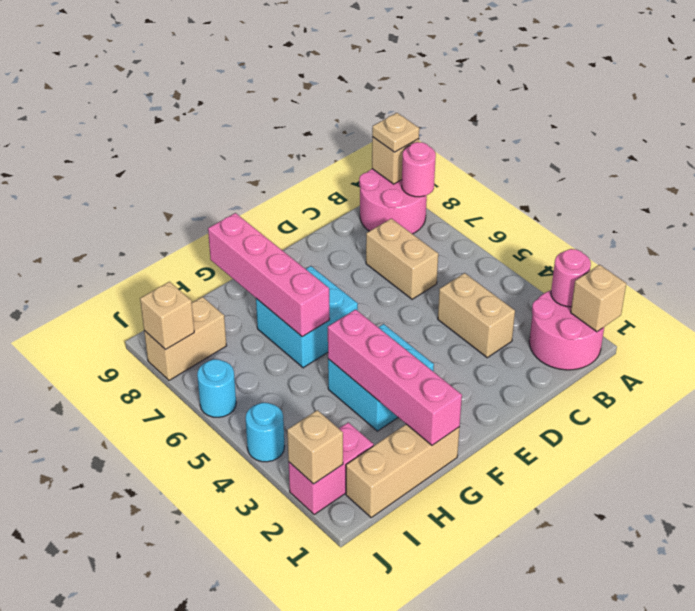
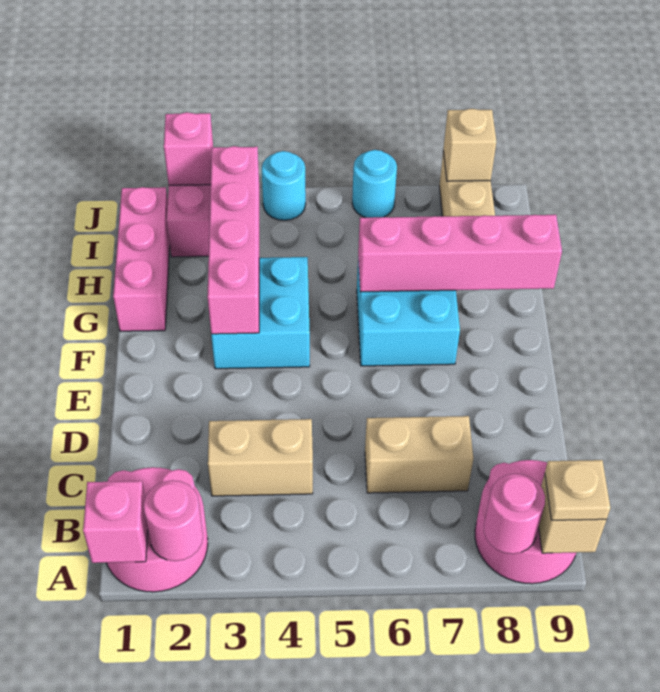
tan brick A1 level 2 -> pink brick A1 level 2
tan brick G1:I1 level 1 -> pink brick G1:I1 level 1
pink brick G1:G4 level 2 -> pink brick F3:I3 level 2
tan brick J2 level 2 -> pink brick J2 level 2

